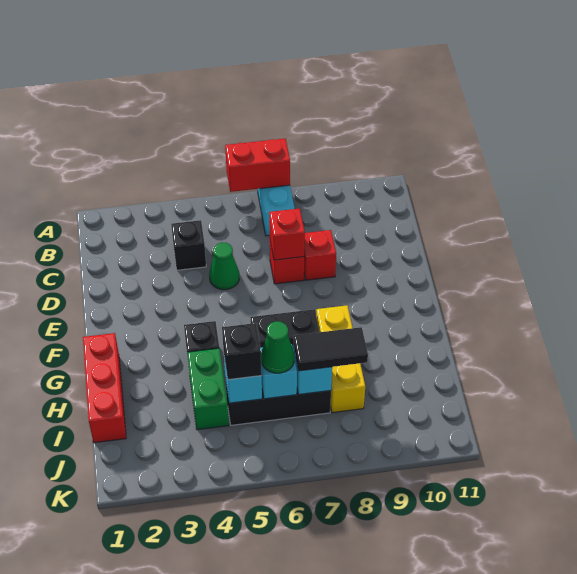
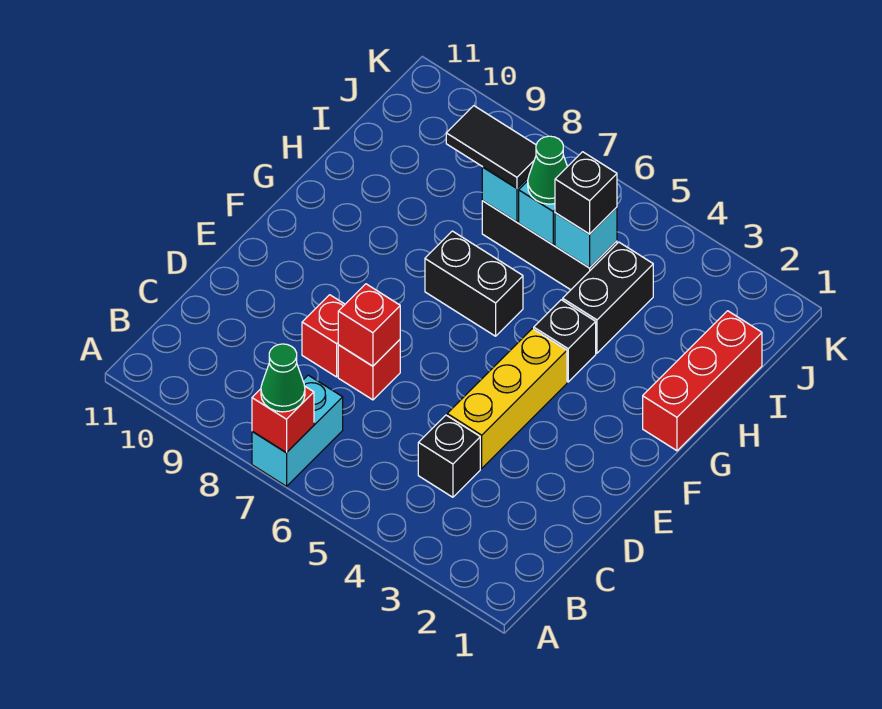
red brick A6:A7 level 2 -> red brick A7 level 2
green cone D5 level 1 -> green cone A7 level 3
yellow brick G8:I8 level 1 -> yellow brick D4:F4 level 1
green brick H4:I4 level 1 -> black brick H4:I4 level 1

